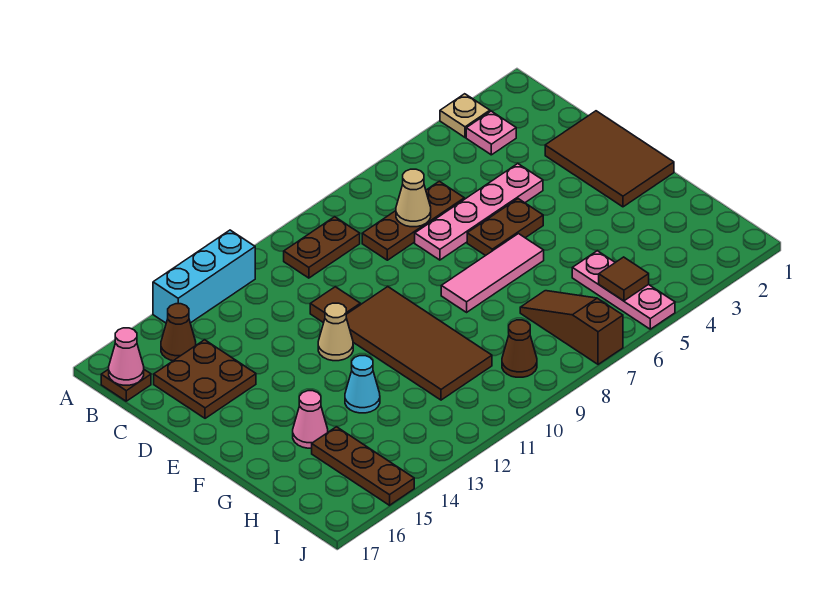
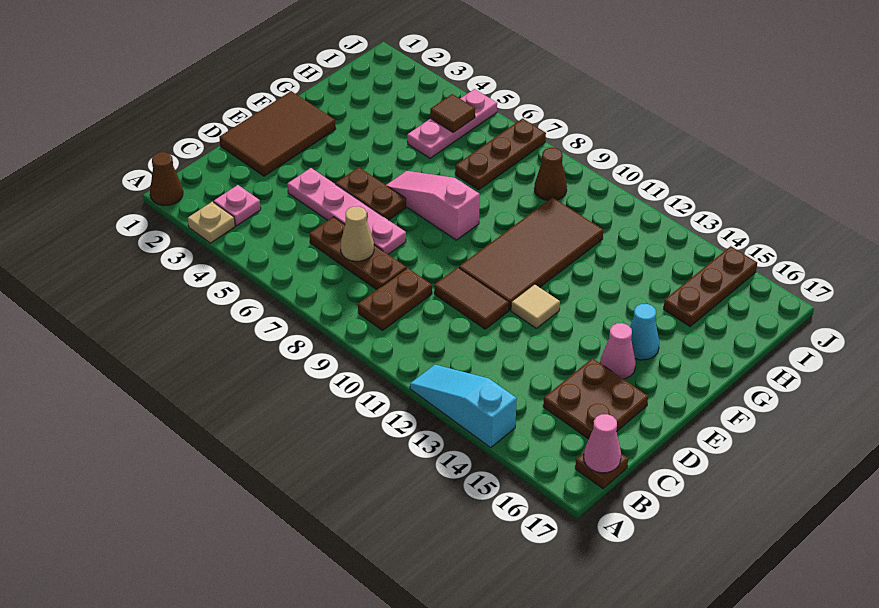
cyan brick A12:A14 level 1 -> cyan slope A12:A14 level 1 top 14
brown plate B9:B10 level 1 -> brown plate B9:C9 level 1
brown cone B15 level 1 -> brown cone A1 level 1
brown tile D11 level 1 -> brown tile D10:D11 level 1
tan cone E12 level 1 -> tan tile E12 level 1
pink tile F6:F8 level 1 -> pink slope F6:F8 level 1 top 8
cyan cone G13 level 1 -> cyan cone F15 level 1
pink cone G15 level 1 -> pink cone E15 level 1
brown slope H7:J7 level 1 top J -> brown plate H7:J7 level 1

